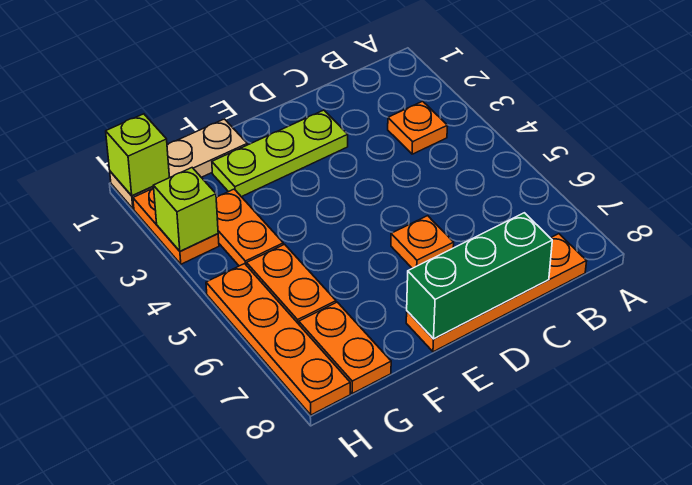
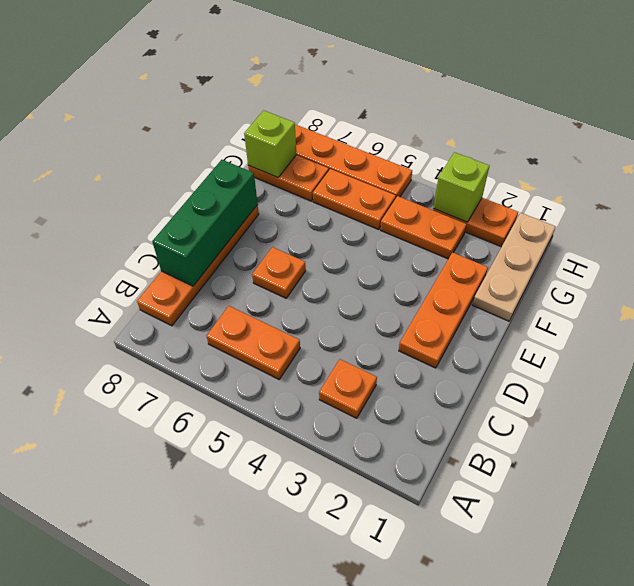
none -> orange plate B5:B6 level 1
lime plate D2:F2 level 1 -> orange plate D2:F2 level 1
lime brick H1 level 2 -> lime brick G8 level 2

